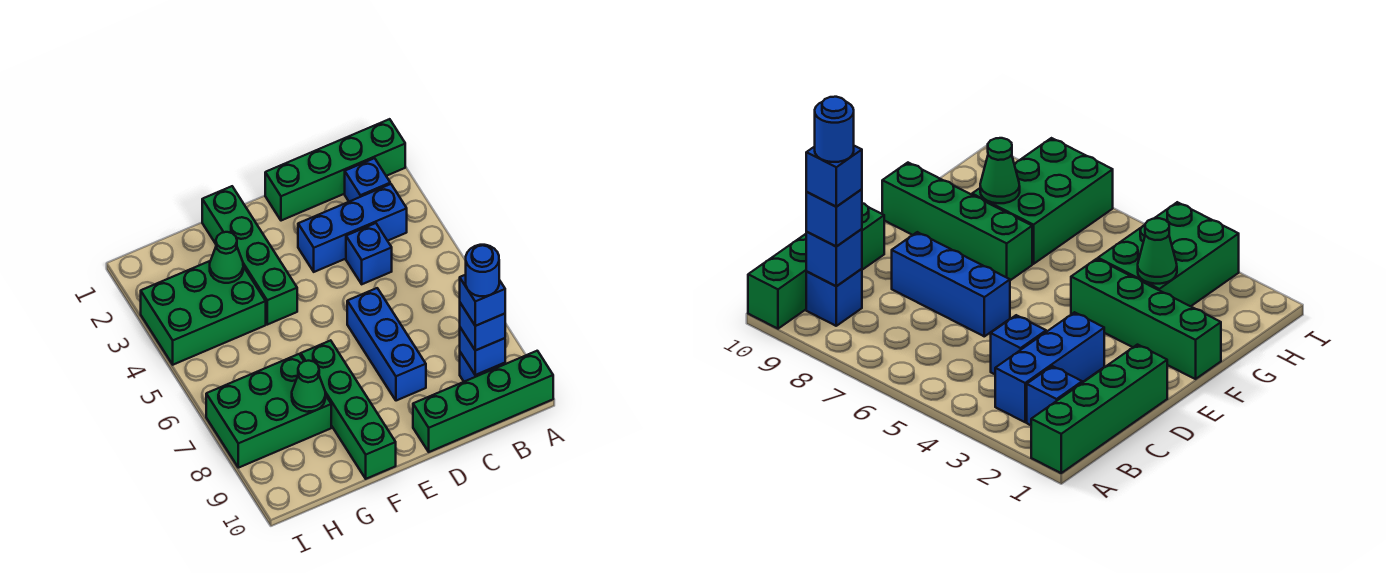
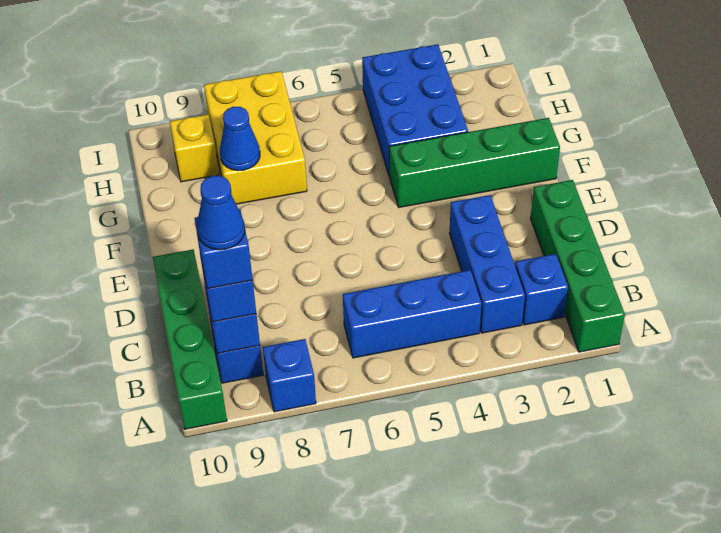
blue round brick B9 level 5 -> blue cone B9 level 5
blue brick C4 level 1 -> blue brick A8 level 1
blue brick D6:D8 level 1 -> blue brick B4:B6 level 1
green brick F7:F10 level 1 -> none
green brick G3:I4 level 1 -> blue brick G3:I4 level 1
green cone G3 level 2 -> none
green brick G7:I8 level 1 -> yellow brick G7:I8 level 1
green cone G8 level 2 -> blue cone G8 level 2
none -> yellow brick H9 level 1

